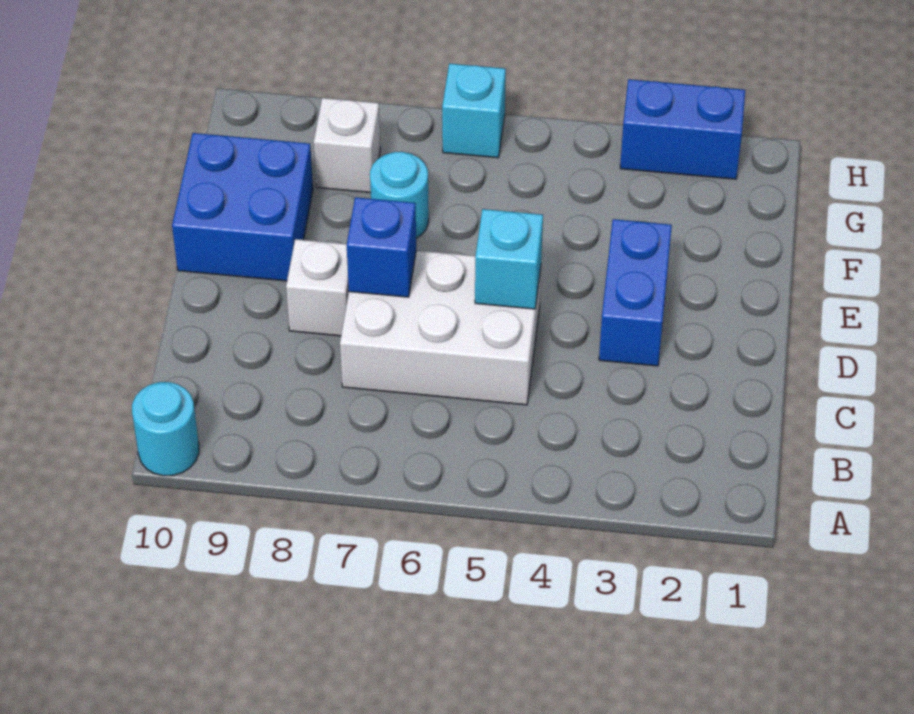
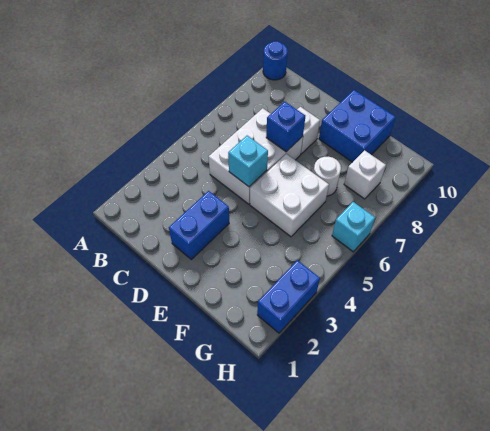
cyan round brick A10 level 1 -> blue round brick A10 level 1
blue brick D3:E3 level 1 -> blue brick D2:D3 level 1
none -> white brick E5:F6 level 1
cyan round brick F7 level 1 -> white round brick F7 level 1

